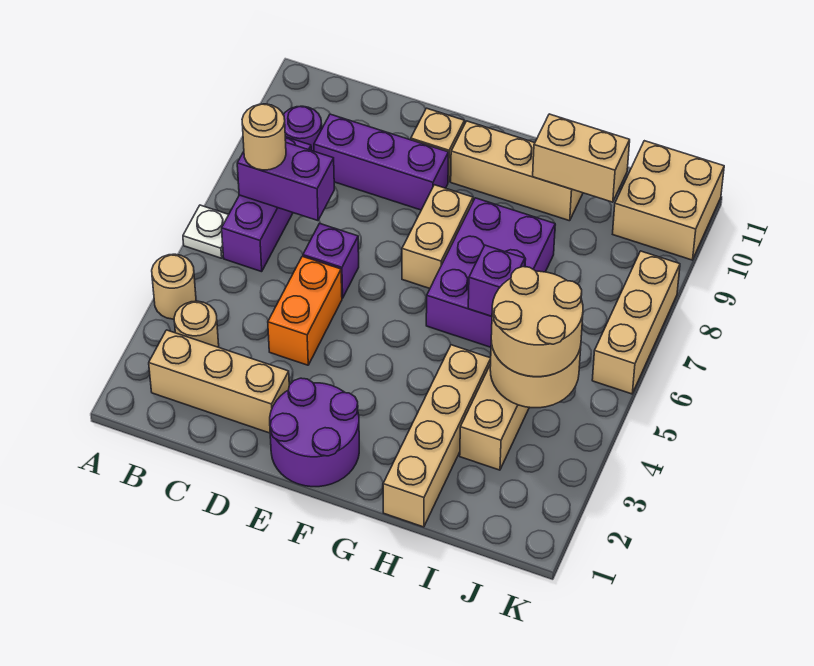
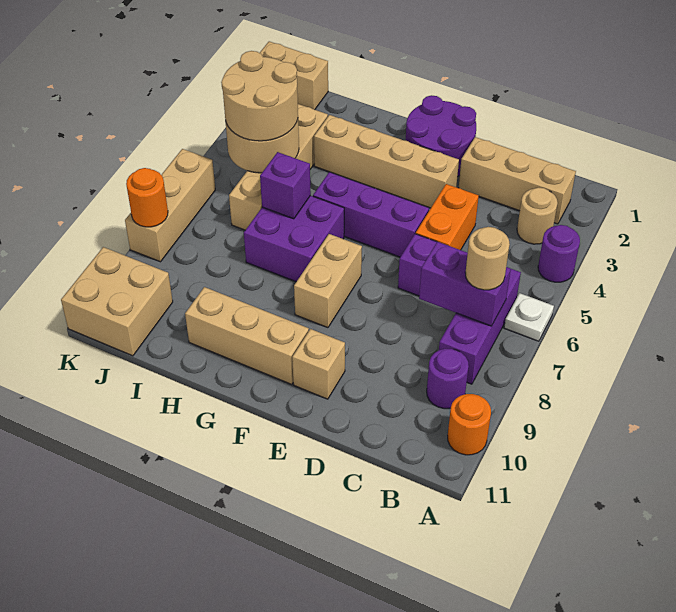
tan round brick A4 level 1 -> purple round brick A4 level 1
none -> orange round brick A10 level 1
purple brick C9:E9 level 1 -> purple brick E5:G5 level 1
purple brick G6:H8 level 1 -> purple brick G6:H7 level 1
tan brick H1:H4 level 1 -> tan brick E3:H3 level 1
tan brick H10:I10 level 2 -> tan brick J1:K1 level 1
none -> orange round brick K8 level 2

